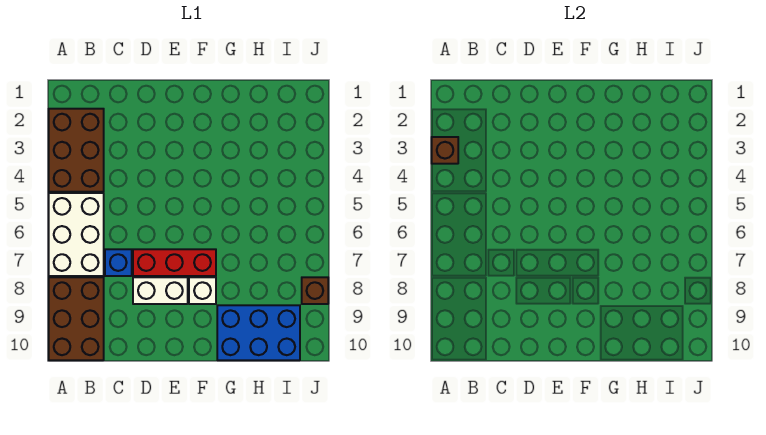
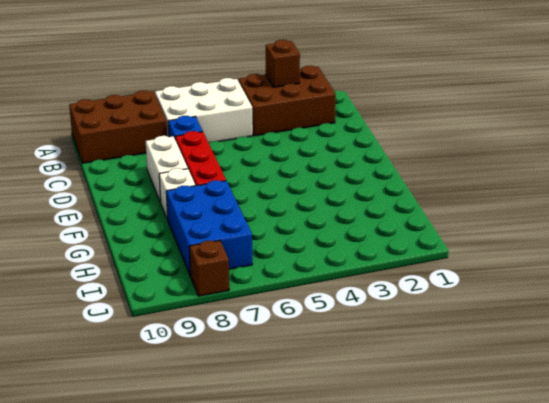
blue brick G9:I10 level 1 -> blue brick G7:I8 level 1

